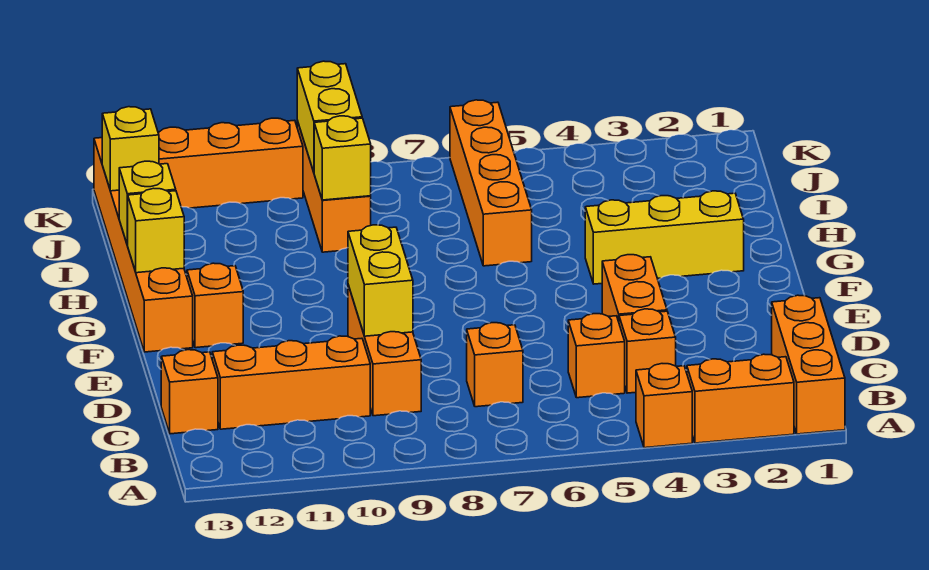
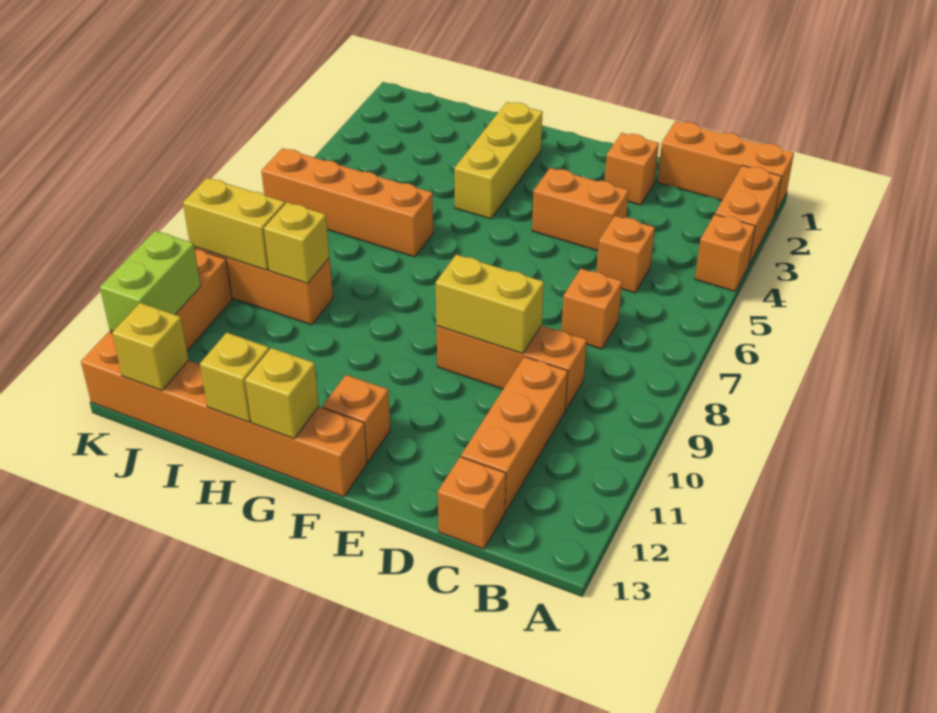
orange brick C4 level 1 -> orange brick D2 level 1
none -> lime brick K11:K12 level 2

